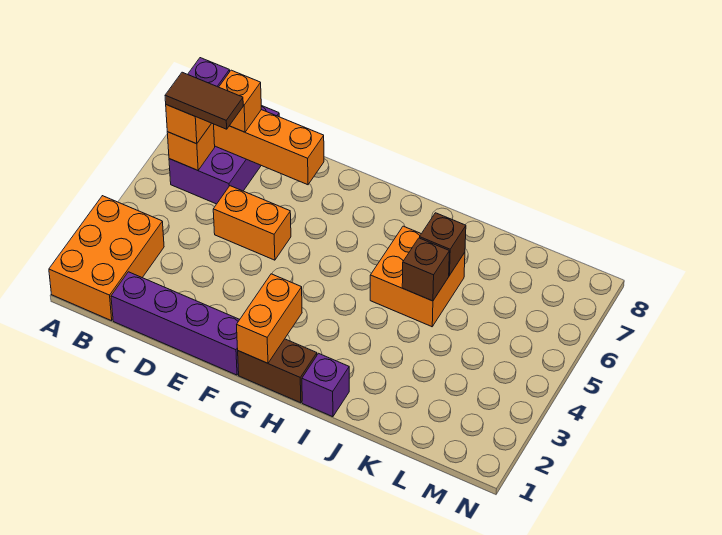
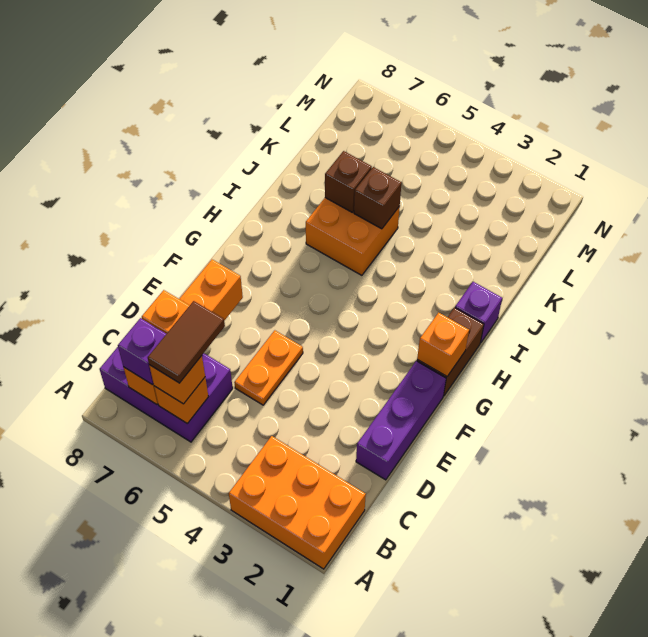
purple brick C1:F1 level 1 -> purple brick D1:F1 level 1
orange brick D5:E5 level 1 -> orange plate D5:E5 level 1
orange brick G1:G2 level 2 -> orange brick G1 level 2

